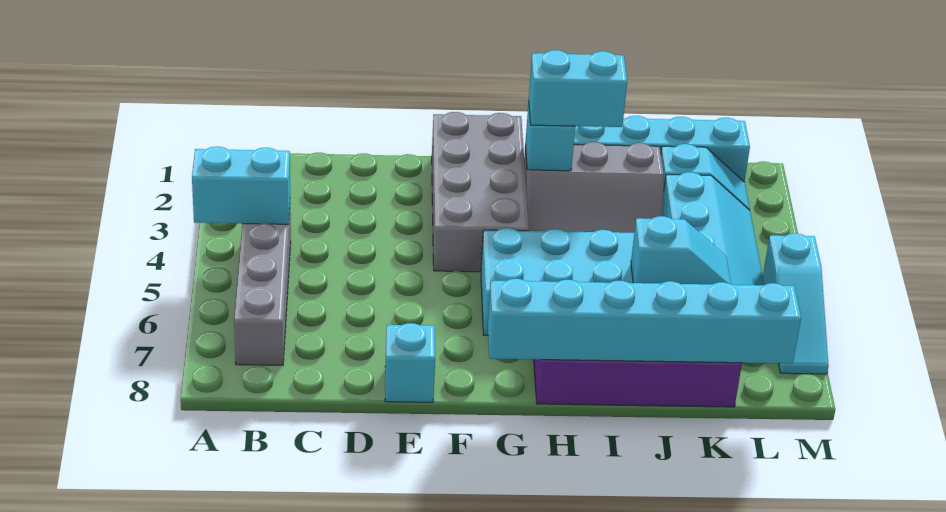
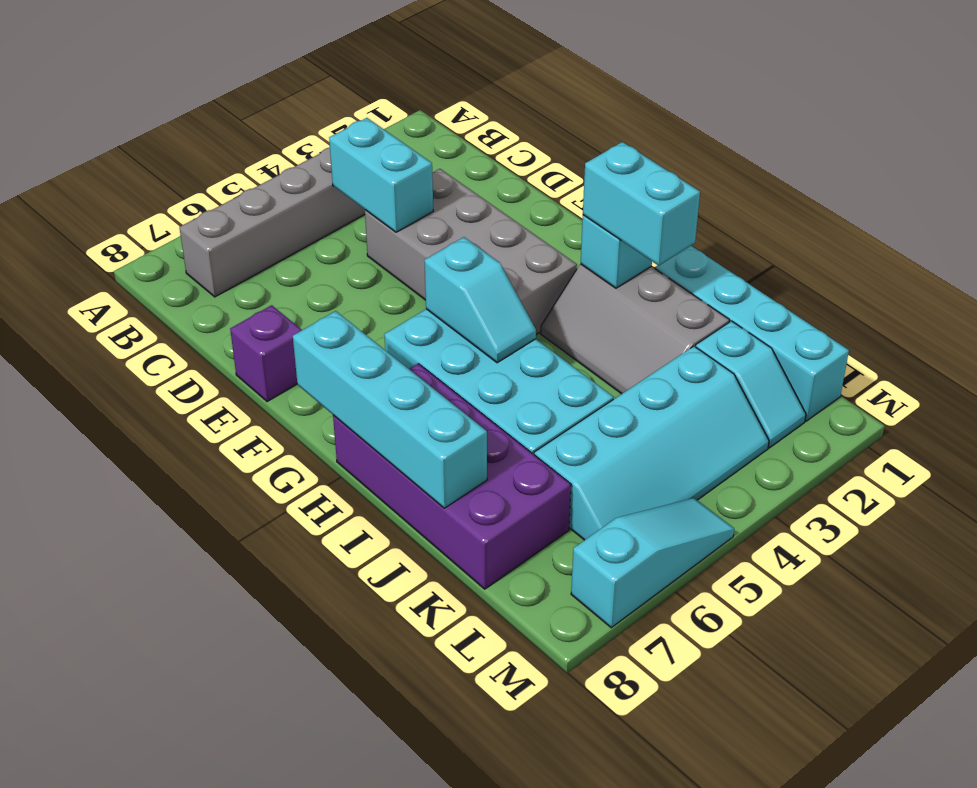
cyan brick A4:B4 level 2 -> cyan brick C4:D4 level 2
cyan brick E8 level 1 -> purple brick E8 level 1
grey brick F1:G4 level 1 -> grey brick D3:G4 level 1
cyan brick G8:L8 level 2 -> cyan brick G8:J8 level 2
cyan slope J6:K6 level 2 top J -> cyan slope G5:H5 level 2 top G
cyan slope M5:M7 level 1 top 5 -> cyan slope M5:M7 level 1 top 7

